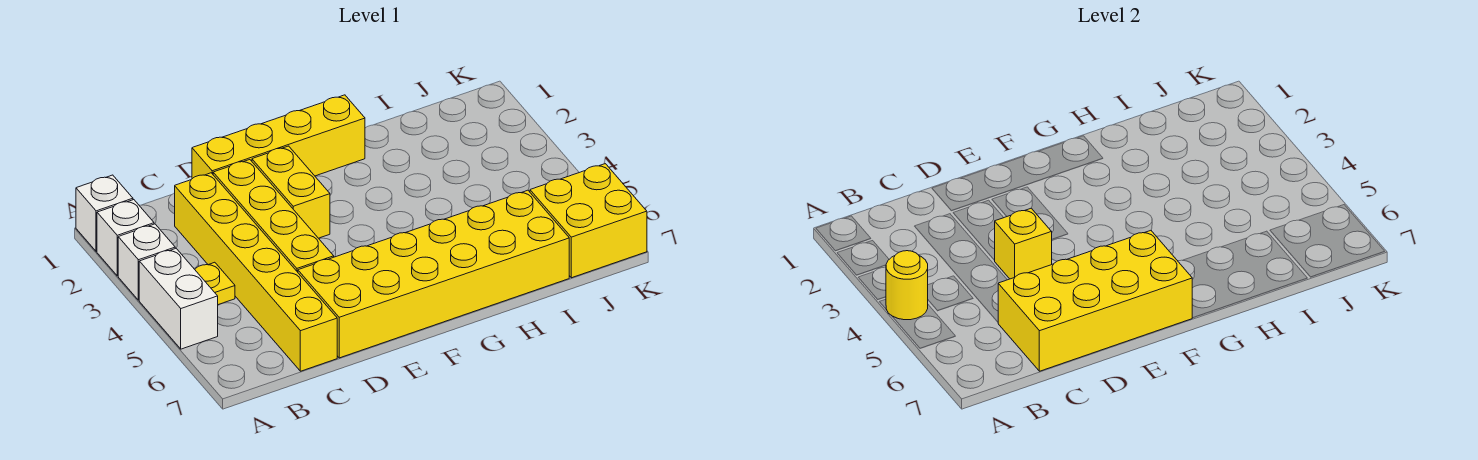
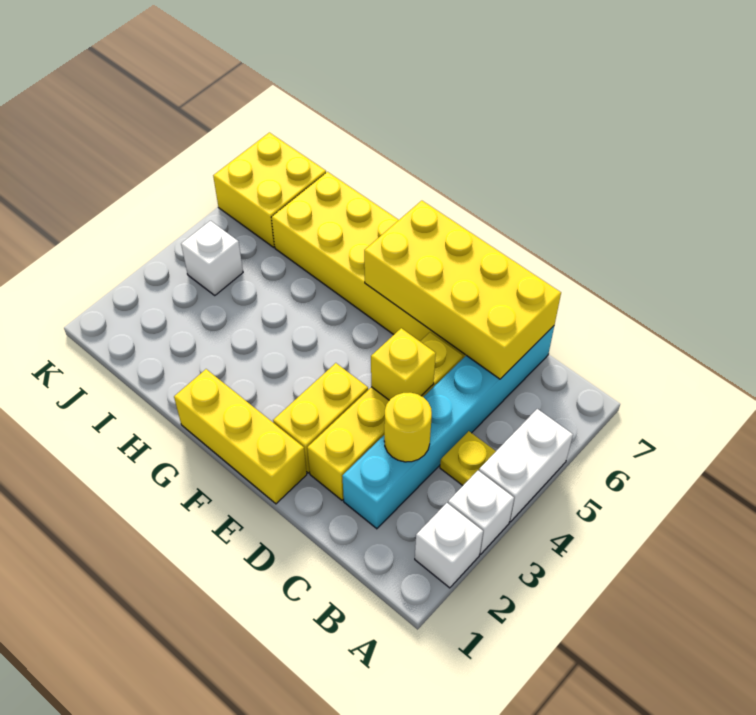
white brick A1 level 1 -> white brick J4 level 1
yellow round brick A4 level 2 -> yellow round brick C3 level 2
yellow brick C2:C7 level 1 -> cyan brick C2:C7 level 1
yellow brick D1:G1 level 1 -> yellow brick E1:G1 level 1

